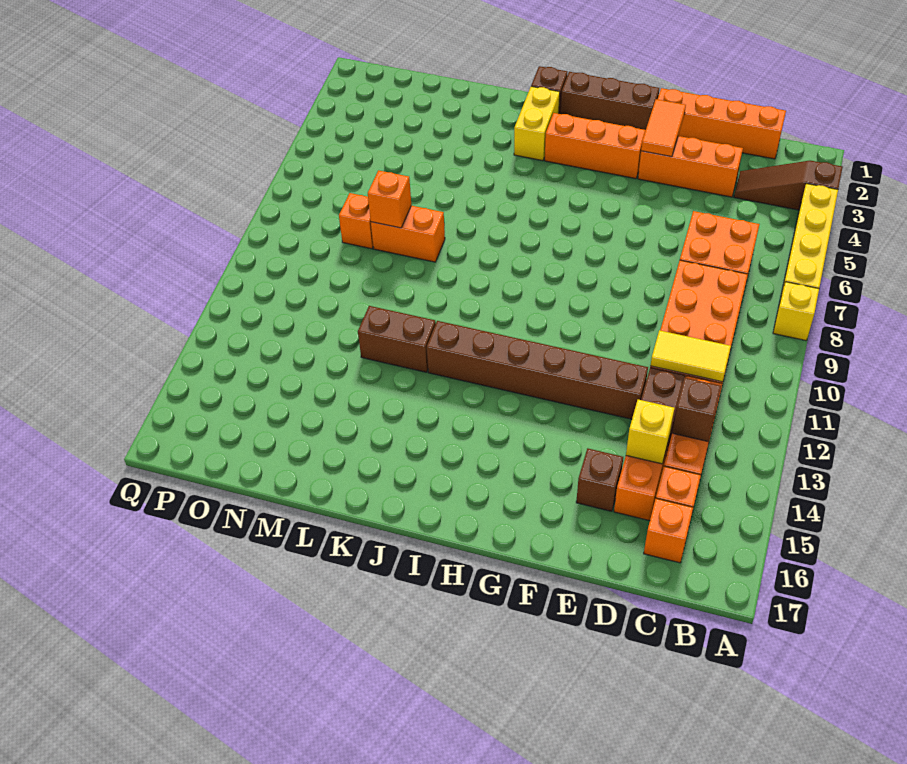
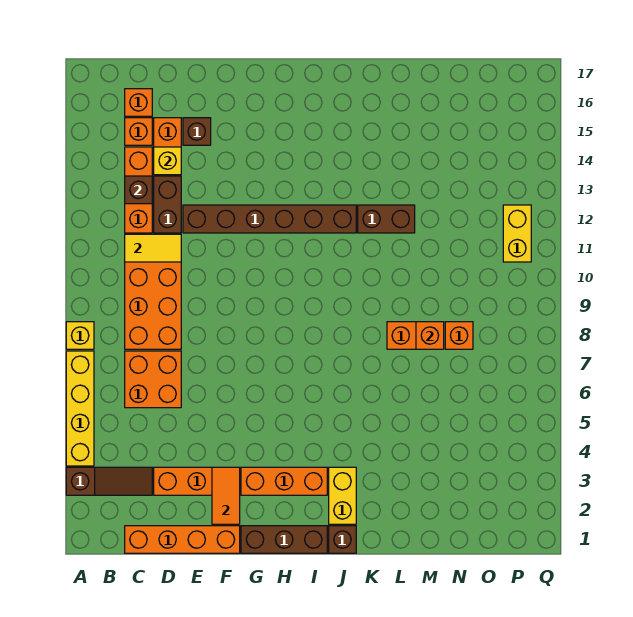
none -> yellow brick P11:P12 level 1

